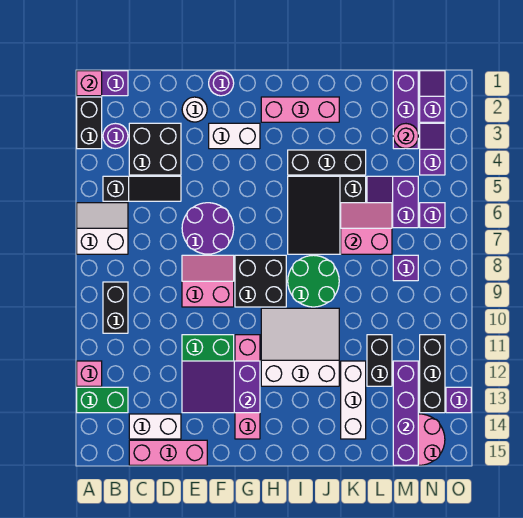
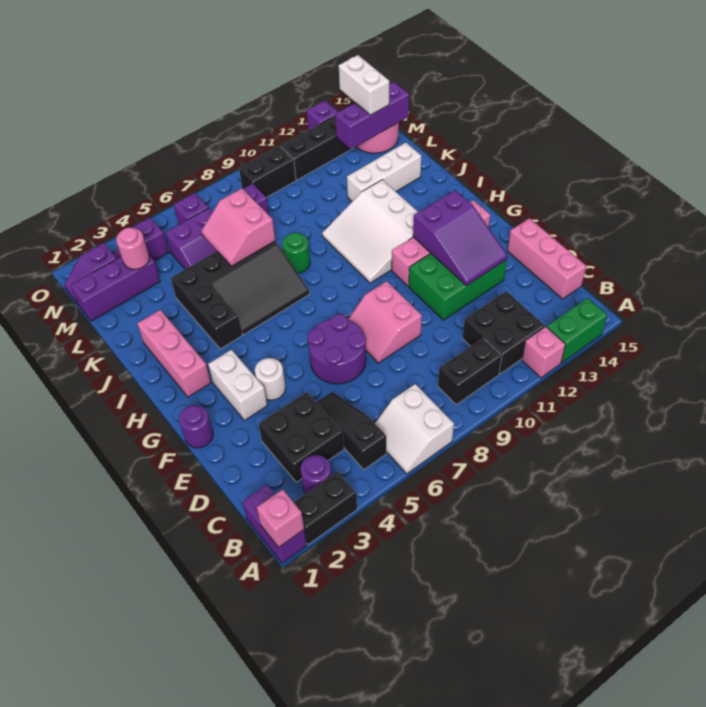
green brick A13:B13 level 1 -> green brick A13:A14 level 1
white brick C14:D14 level 1 -> white brick M14:N14 level 3
white round brick E2 level 1 -> white round brick F4 level 1
black brick G8:H9 level 1 -> black brick B11:C12 level 1
green round brick I8:J9 level 1 -> green round brick J8 level 1
black brick L11:L12 level 1 -> black brick N9:N10 level 1
purple brick M12:M15 level 2 -> purple brick M13:M15 level 2

